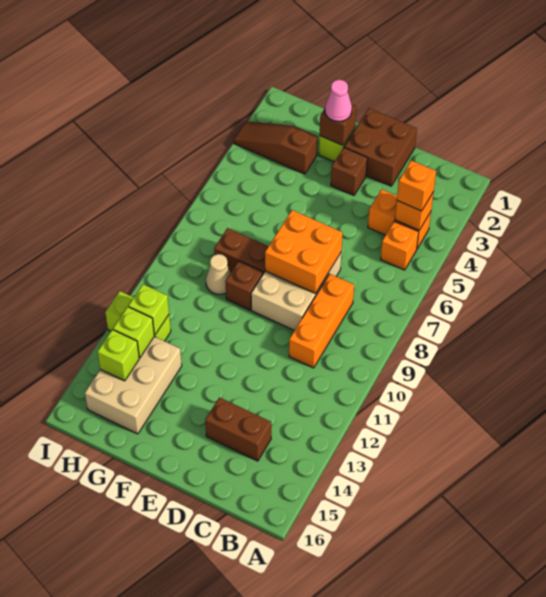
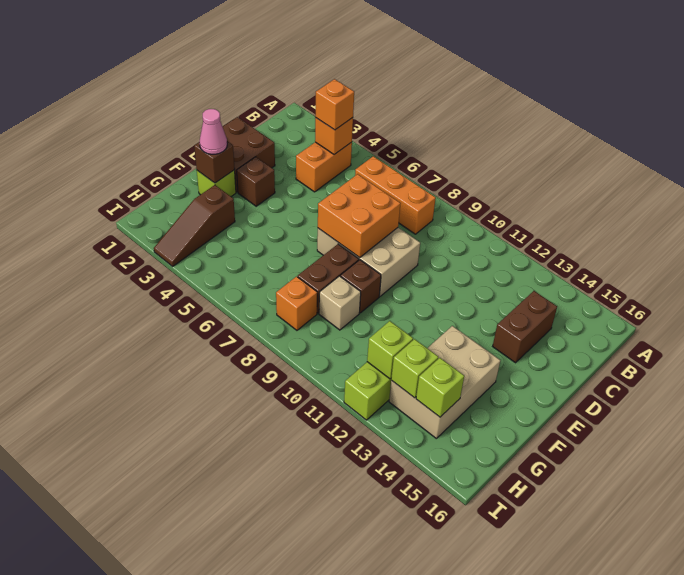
orange brick B5 level 1 -> orange brick H8 level 1
orange brick C8:C10 level 1 -> orange brick B6:B8 level 1
tan cone G9 level 1 -> tan brick G9 level 1
tan brick G13:H15 level 1 -> tan brick F13:H14 level 1

